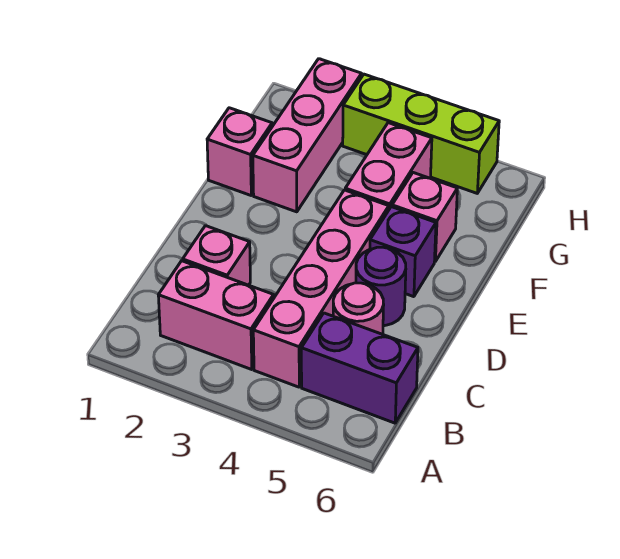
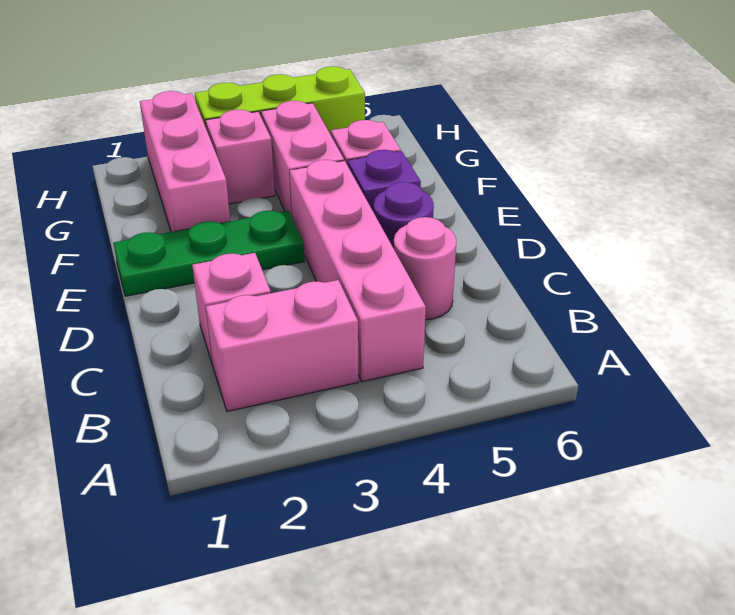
purple brick B5:B6 level 1 -> none
none -> green plate E1:E3 level 1
pink brick F1 level 1 -> pink brick G3 level 1

